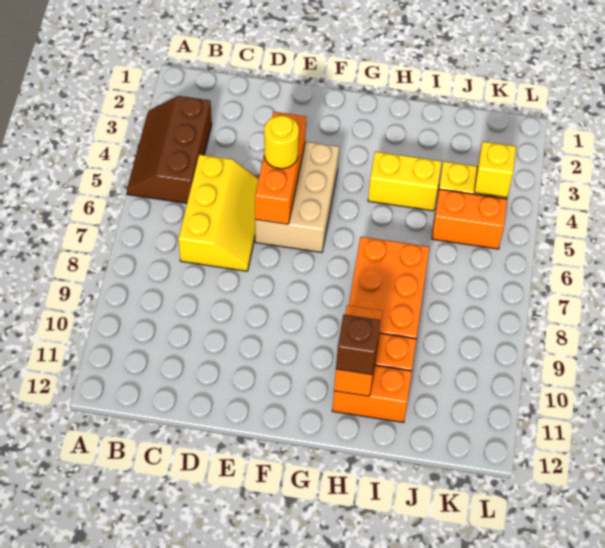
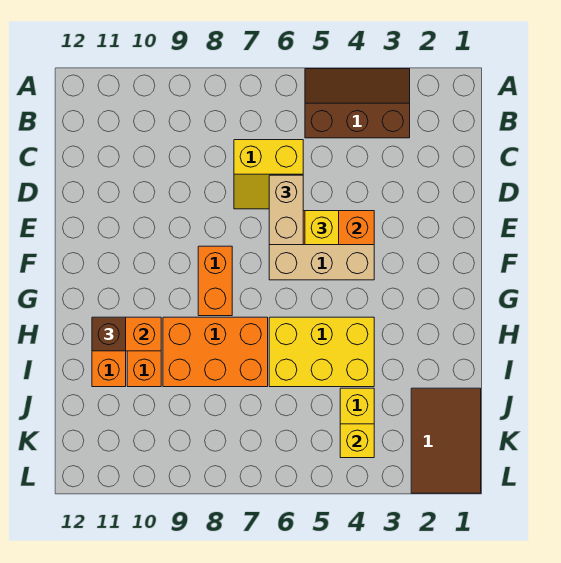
yellow slope C5:D7 level 1 top C -> yellow slope C6:D7 level 1 top C
none -> tan brick D6:E6 level 3
yellow round brick E5 level 3 -> yellow brick E5 level 3
yellow brick H4:I4 level 1 -> yellow brick H4:I6 level 1
none -> brown tile J1:L2 level 1
orange brick J5:K5 level 1 -> orange brick F8:G8 level 1

